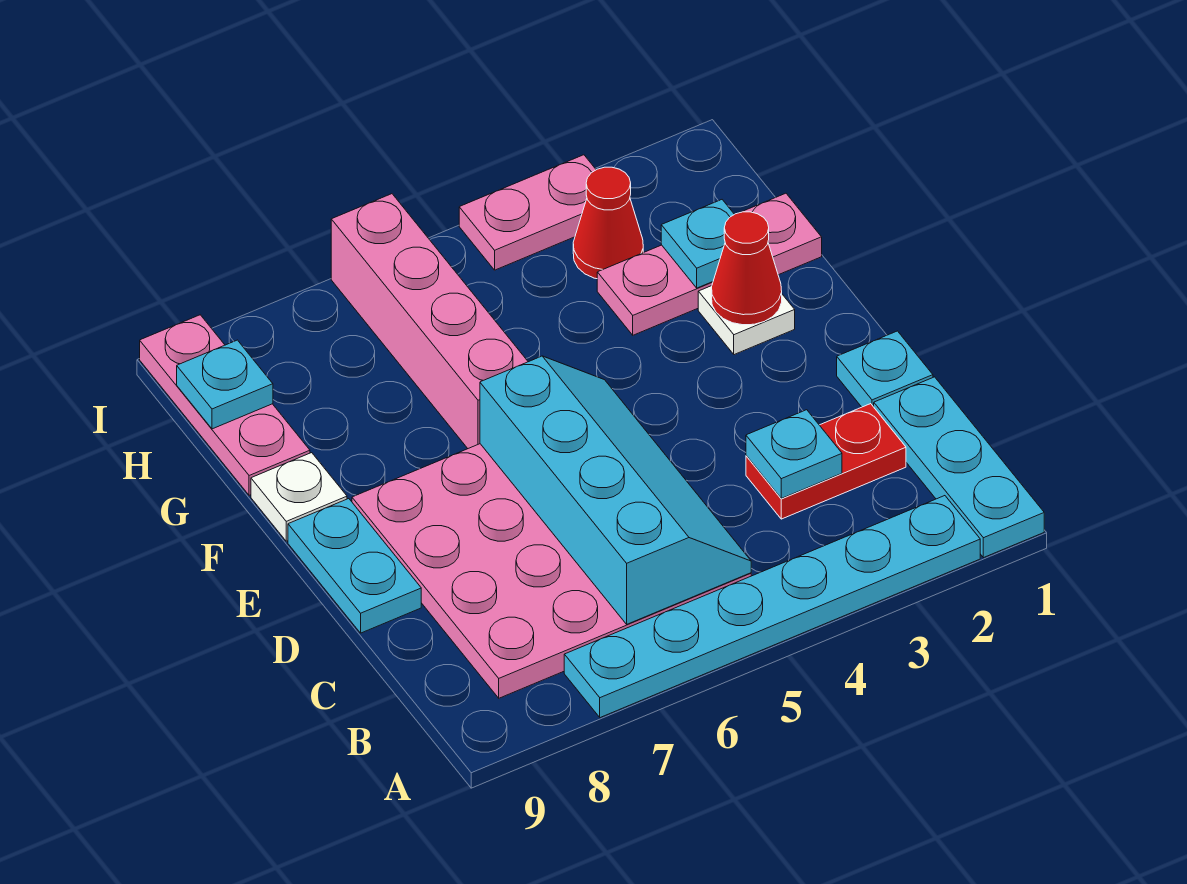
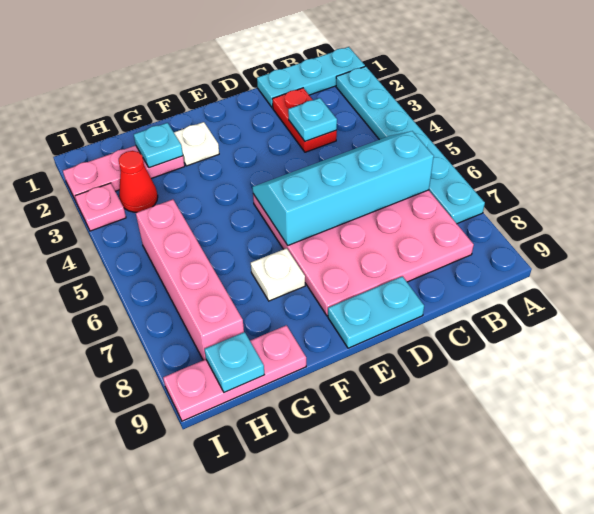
cyan plate D1 level 1 -> none
red cone F2 level 2 -> none
pink brick F6:I6 level 1 -> pink brick H5:H8 level 1
white plate F9 level 1 -> white plate F7 level 1
pink plate G1:G3 level 1 -> pink plate G2:I2 level 1
pink plate I3:I4 level 1 -> pink plate I3 level 1

